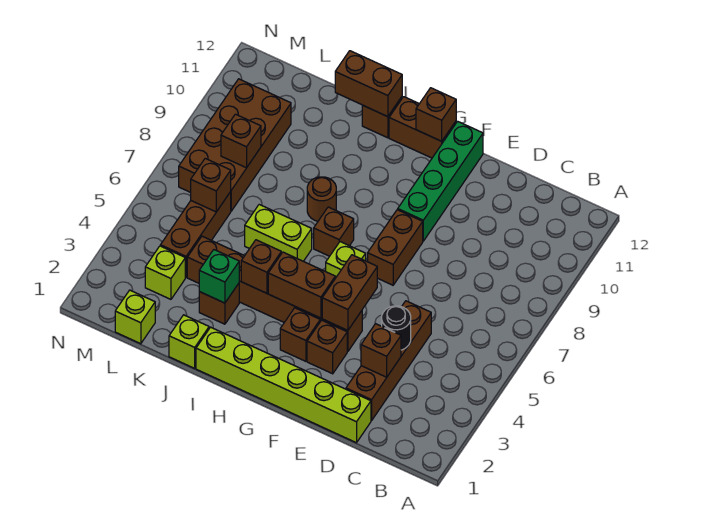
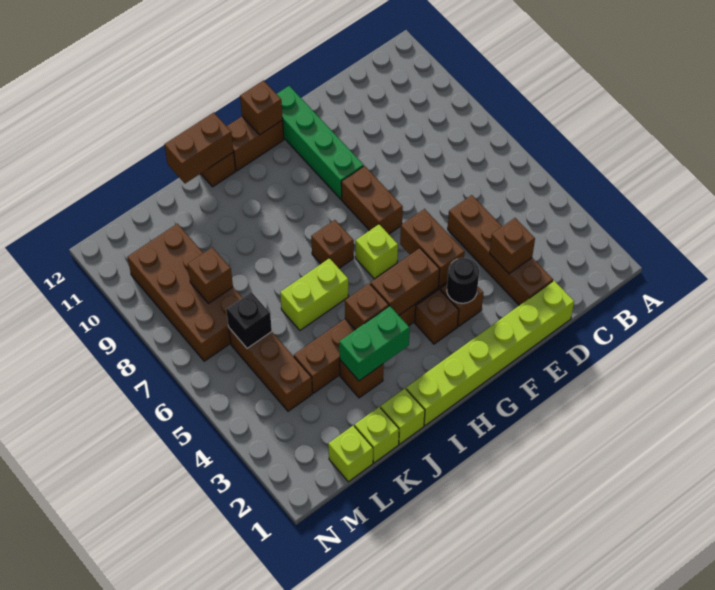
black round brick D4 level 2 -> black round brick F3 level 2
brown round brick I8 level 1 -> none
green brick J3 level 2 -> green brick I3:J3 level 2
lime brick L3 level 1 -> lime brick K1 level 1
brown brick L6 level 2 -> black brick L6 level 2

